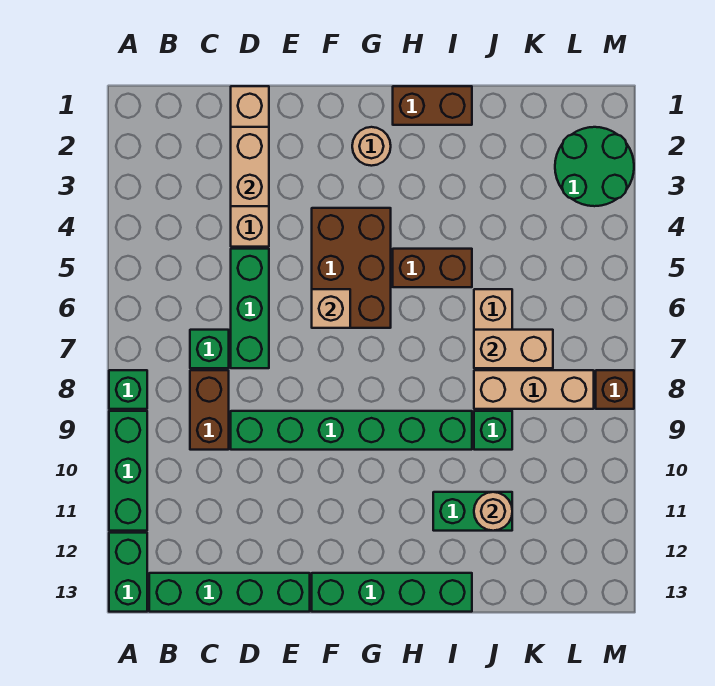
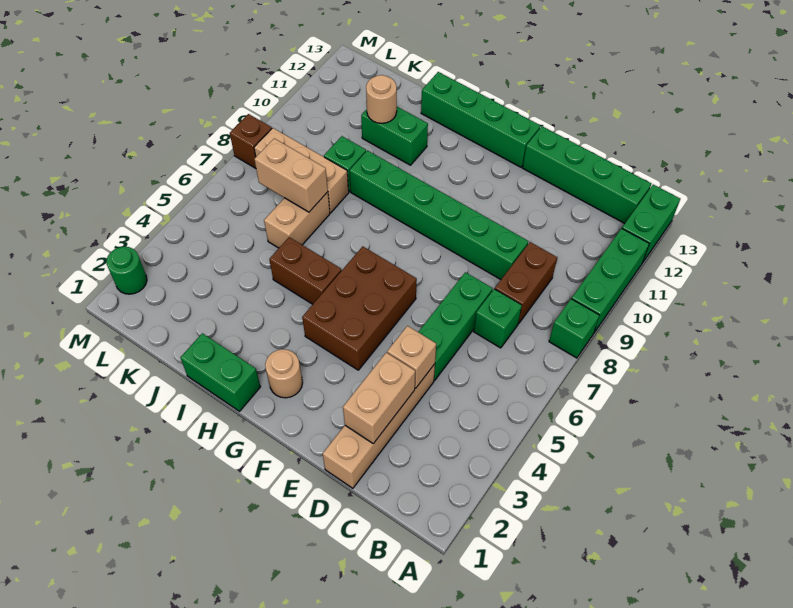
tan brick F6 level 2 -> tan brick D4 level 2
brown brick H1:I1 level 1 -> green brick H1:I1 level 1
green round brick L2:M3 level 1 -> green round brick M2 level 1

